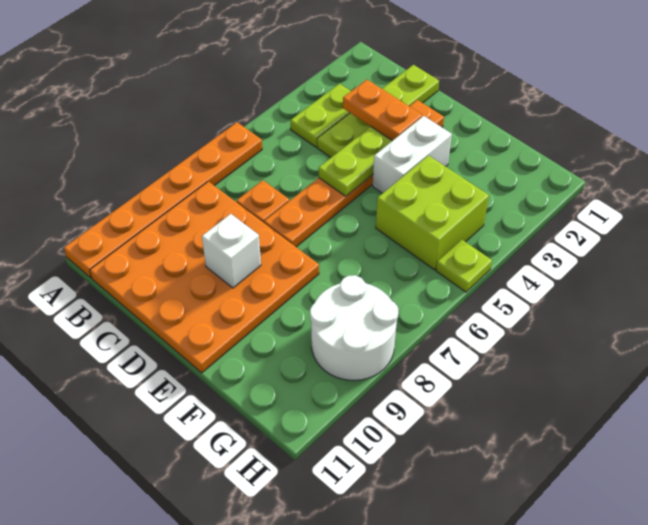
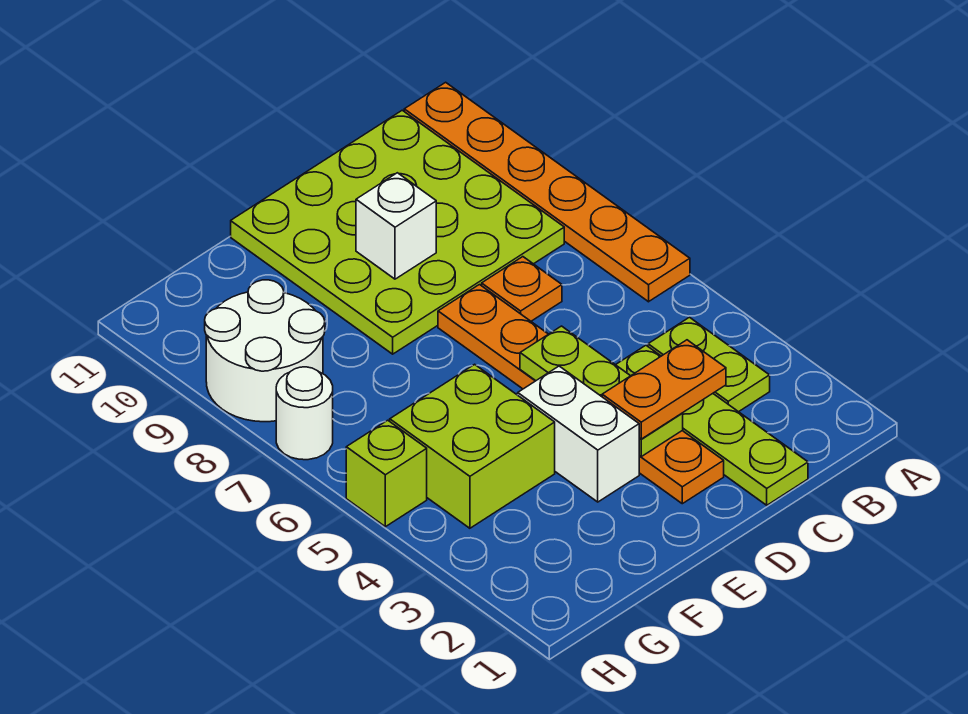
orange plate B8:E11 level 1 -> lime plate B8:E11 level 1
lime plate H5 level 1 -> lime brick H5 level 1
none -> white round brick H7 level 1

